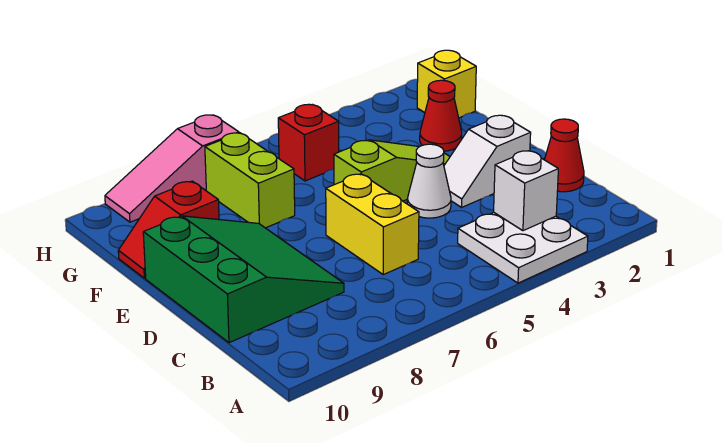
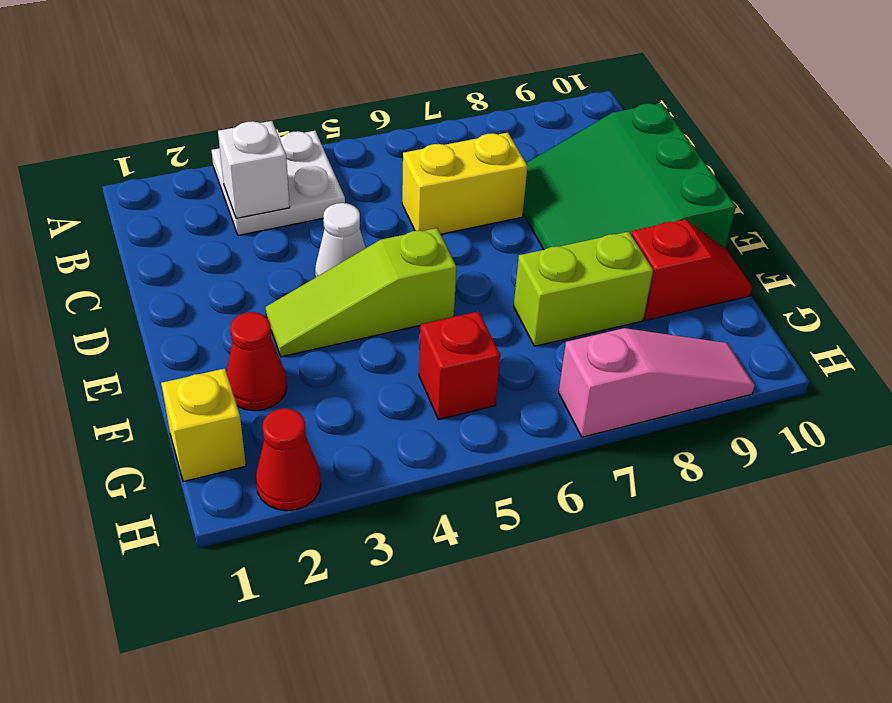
red cone C1 level 1 -> red cone H2 level 1
yellow brick C6:D6 level 1 -> yellow brick C6:C7 level 1
white slope D2:D3 level 1 top 2 -> none
lime brick F7:G7 level 1 -> lime brick F7:F8 level 1

